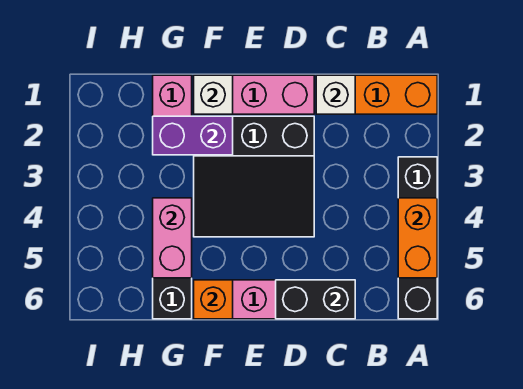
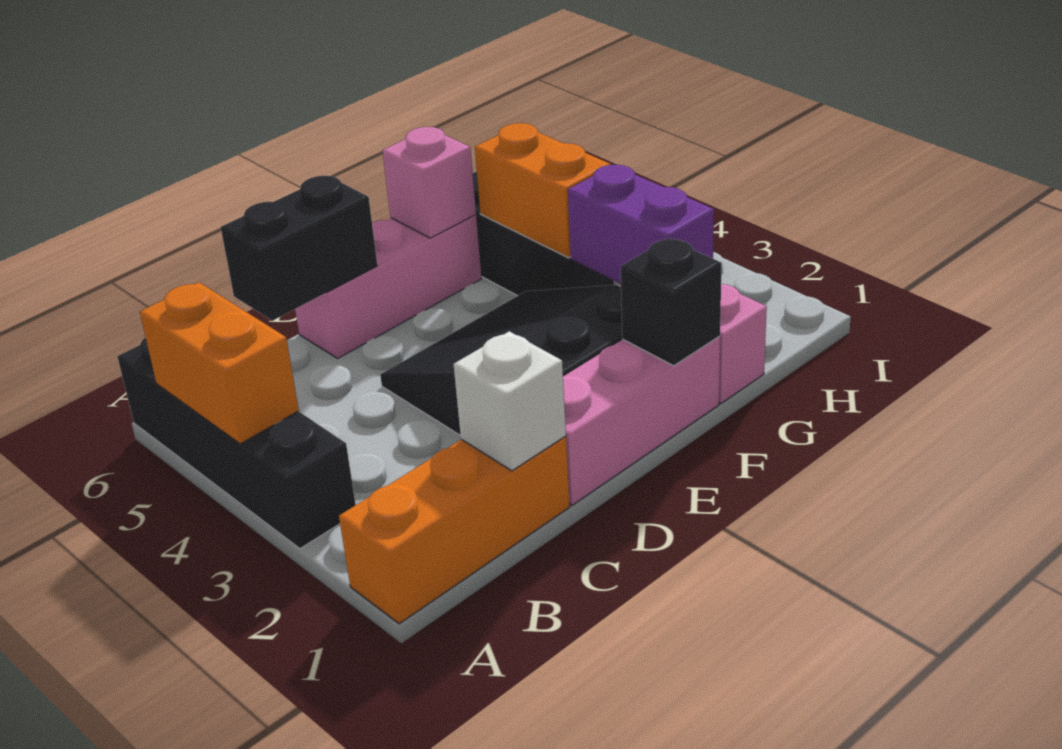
white brick F1 level 2 -> black brick F1 level 2
purple brick F2:G2 level 2 -> purple brick G2:G3 level 2
orange brick F6 level 2 -> pink brick F6 level 2
pink brick G4:G5 level 2 -> orange brick G4:G5 level 2

